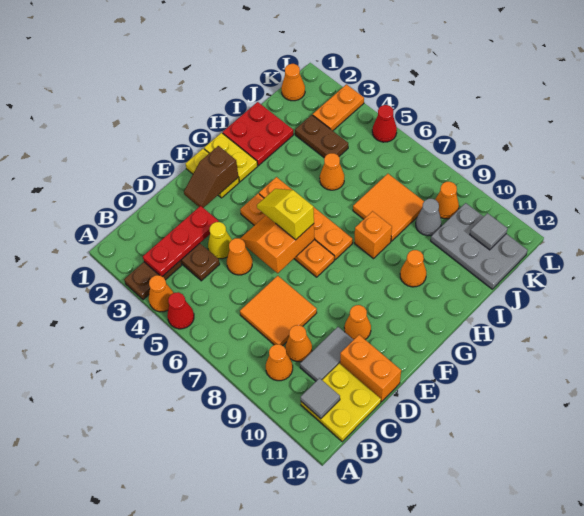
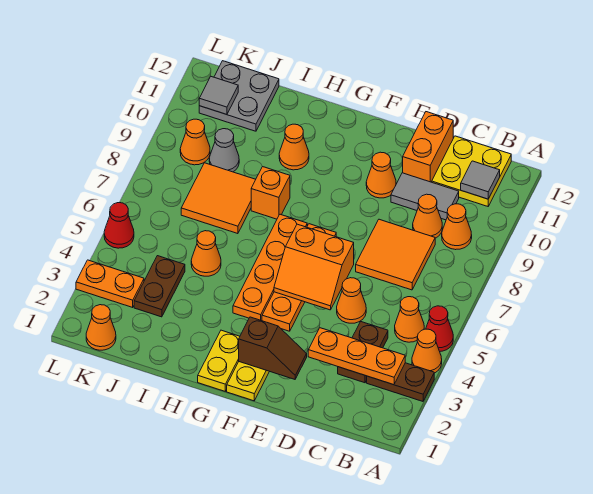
red plate B3:D3 level 2 -> orange plate B3:D3 level 2
none -> orange cone B5 level 1
yellow cone D4 level 1 -> none
yellow slope F5:F6 level 3 top 6 -> none
red plate H1:I2 level 1 -> none
grey plate J10:K12 level 1 -> grey plate J11:K12 level 1

